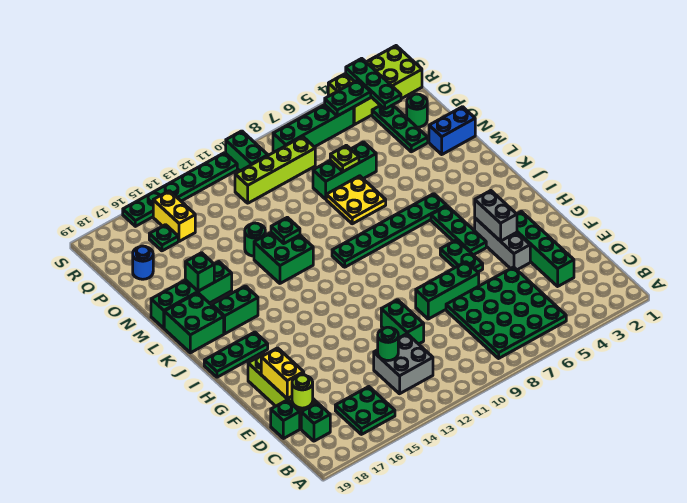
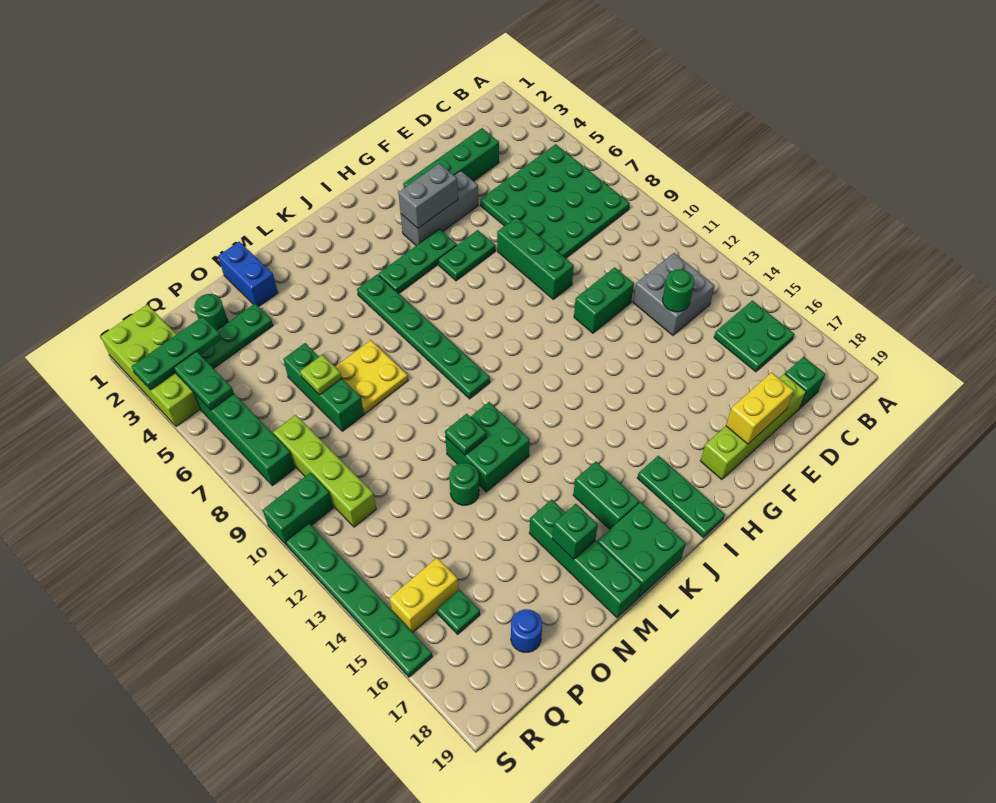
lime round brick D18 level 2 -> none
green brick D19 level 1 -> none

